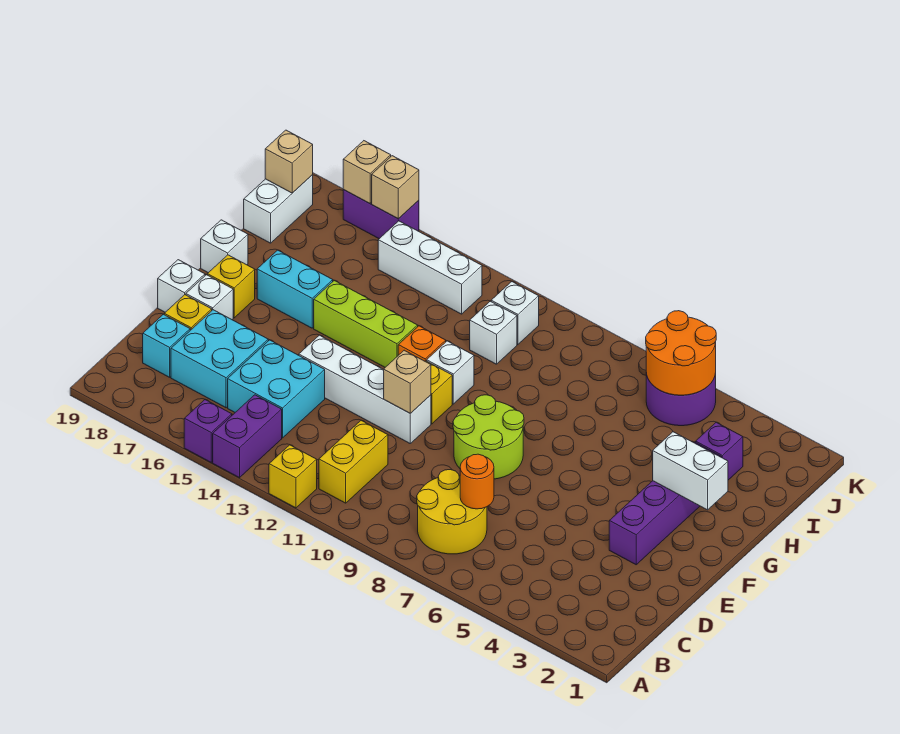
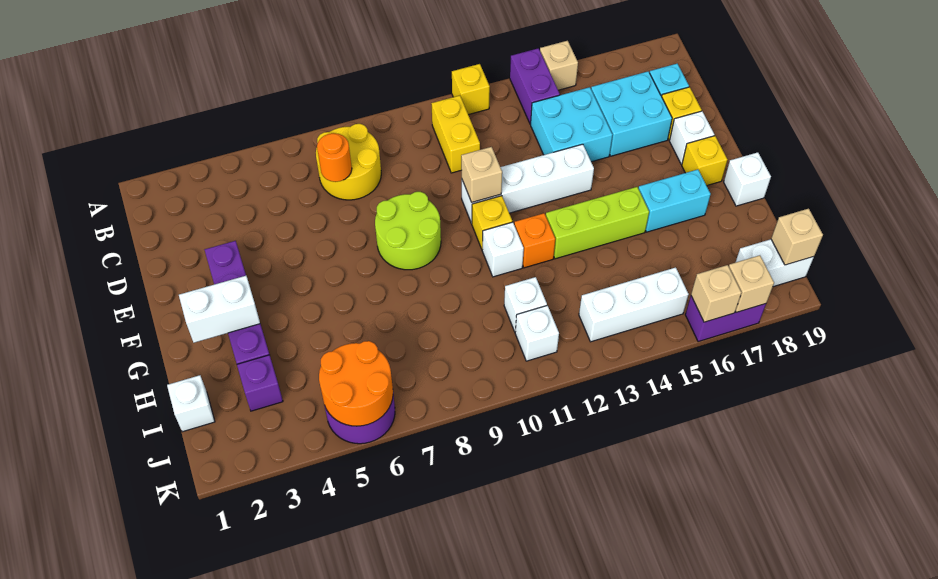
purple brick A15 level 1 -> tan brick A15 level 1
white brick E19 level 1 -> white brick I1 level 1
white brick I19:J19 level 1 -> white brick J18:J19 level 1

